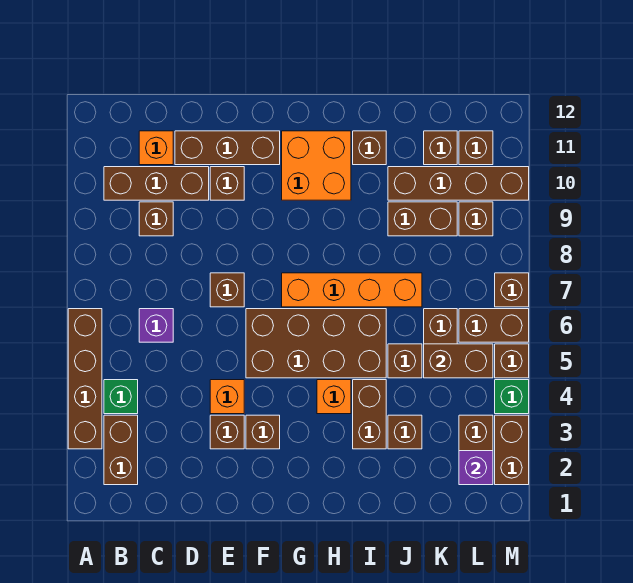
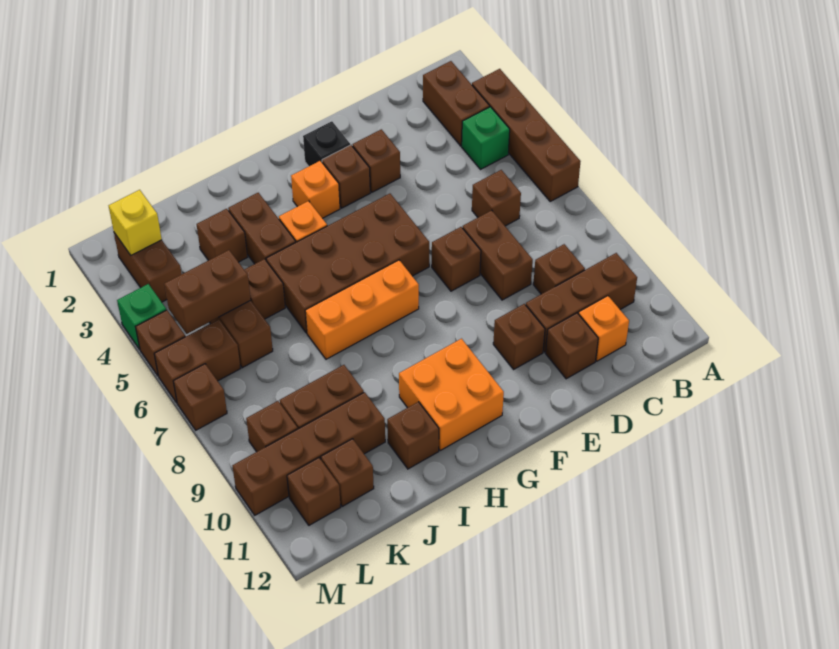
purple brick C6 level 1 -> brown brick C6 level 1
brown brick D11:F11 level 1 -> brown brick D11 level 1
orange brick E4 level 1 -> orange brick G3 level 1
none -> black brick F2 level 1
orange brick G7:J7 level 1 -> orange brick G7:I7 level 1
purple brick L2 level 2 -> yellow brick L2 level 2
brown brick M2:M3 level 1 -> brown brick D7:D8 level 1

